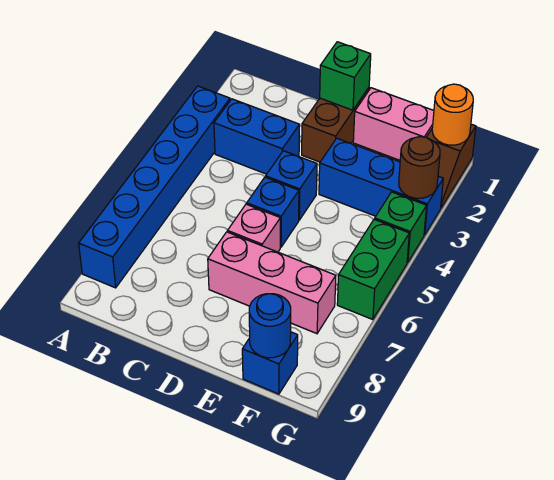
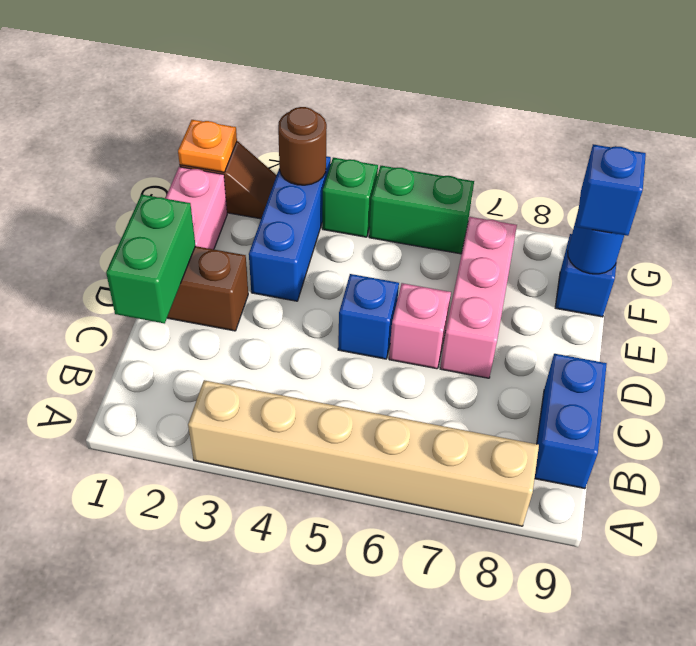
blue brick A3:A8 level 1 -> tan brick A3:A8 level 1
blue brick B3:C3 level 1 -> blue brick B9:C9 level 1
green brick D1 level 2 -> green brick C1:D1 level 2
blue brick D4 level 1 -> blue brick F9 level 3
orange round brick G1 level 2 -> orange plate G1 level 2

